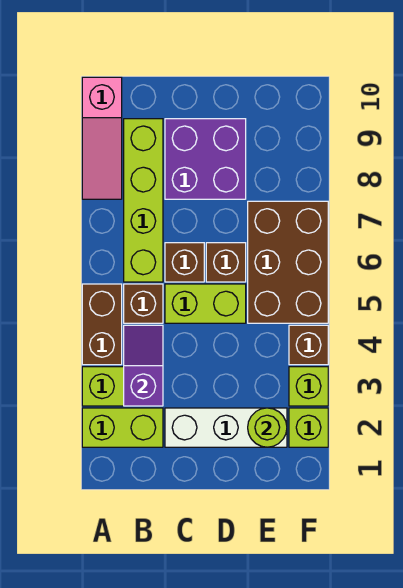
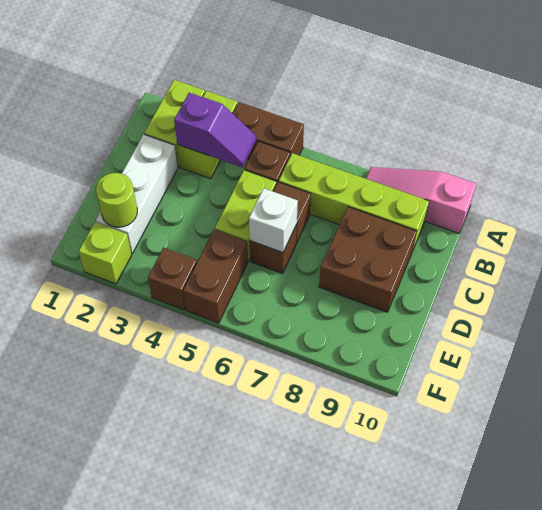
purple brick C8:D9 level 1 -> brown brick C8:D9 level 1
none -> white brick D6 level 2
brown brick E5:F7 level 1 -> brown brick E5:F5 level 1
lime brick F3 level 1 -> none

